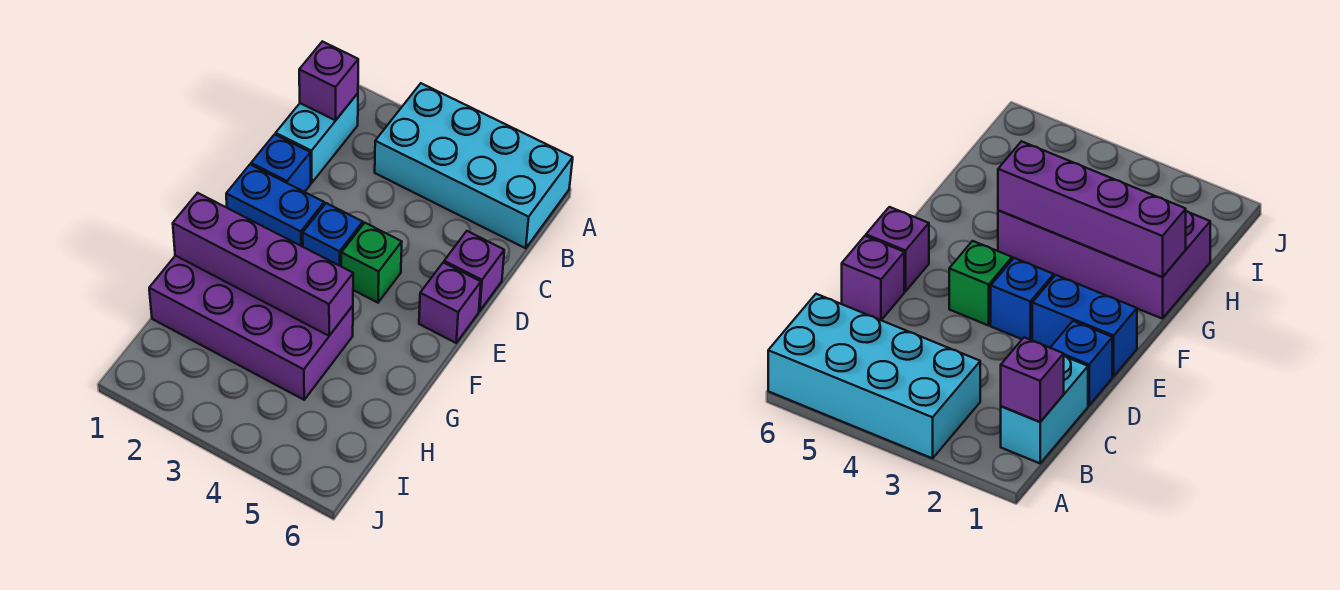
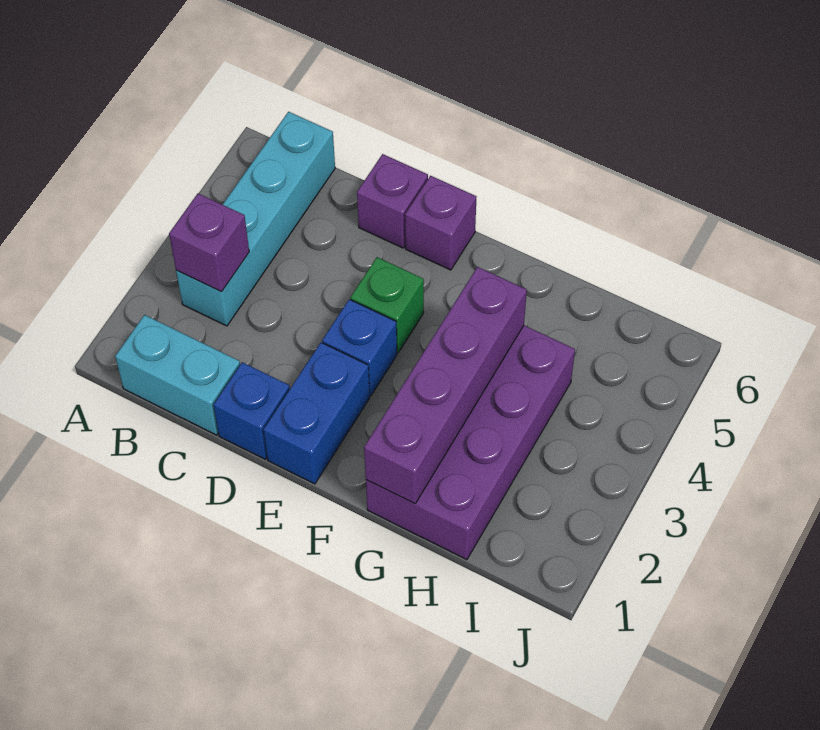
cyan brick A3:B6 level 1 -> cyan brick B3:B6 level 1
purple brick B1 level 2 -> purple brick B3 level 2

